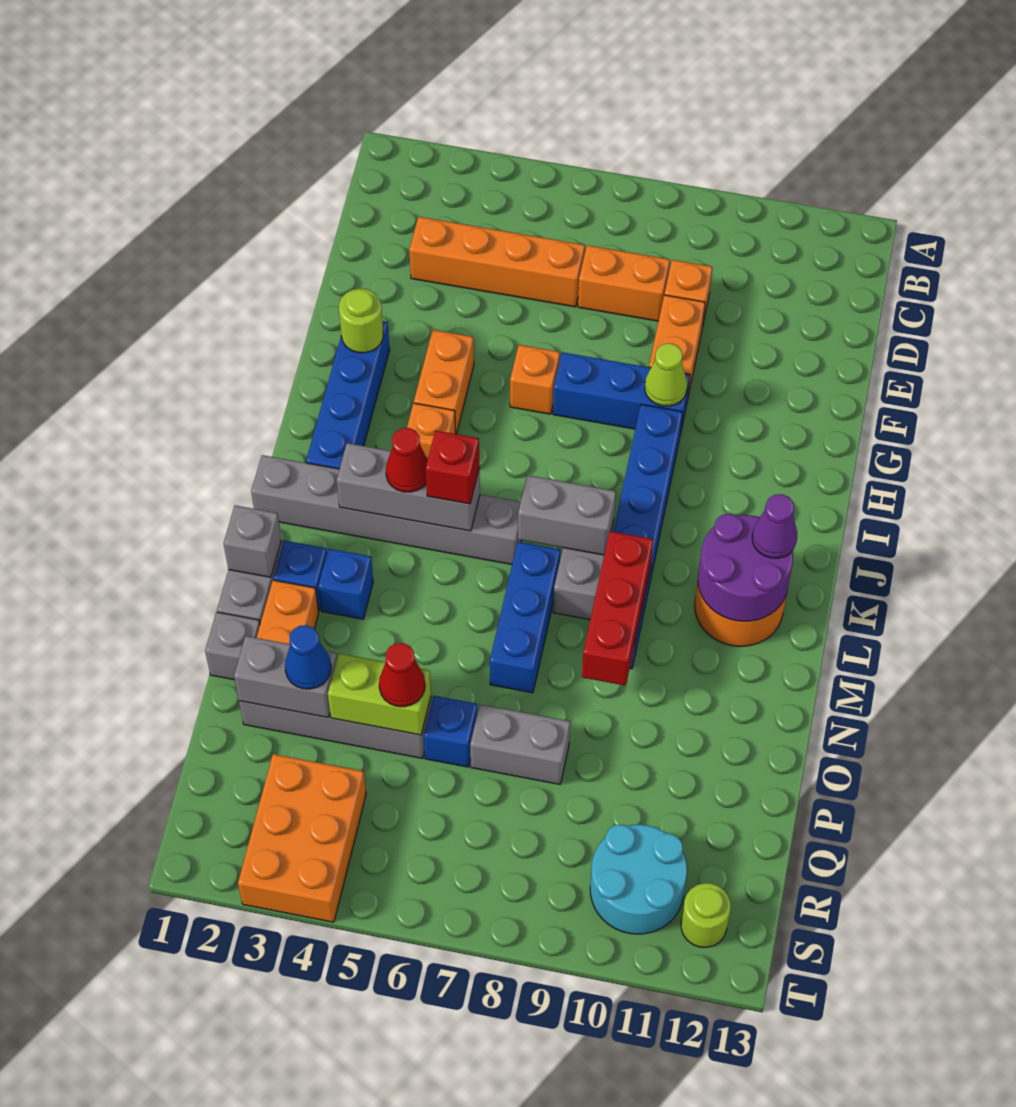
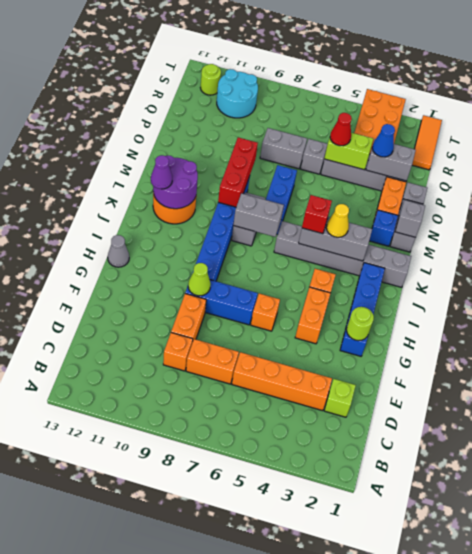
none -> lime brick D2 level 1
none -> grey cone H13 level 1
red cone K4 level 3 -> yellow cone K4 level 3
blue brick M3 level 1 -> none
blue brick P6 level 1 -> grey brick P6 level 1
none -> orange tile R1:T1 level 1

